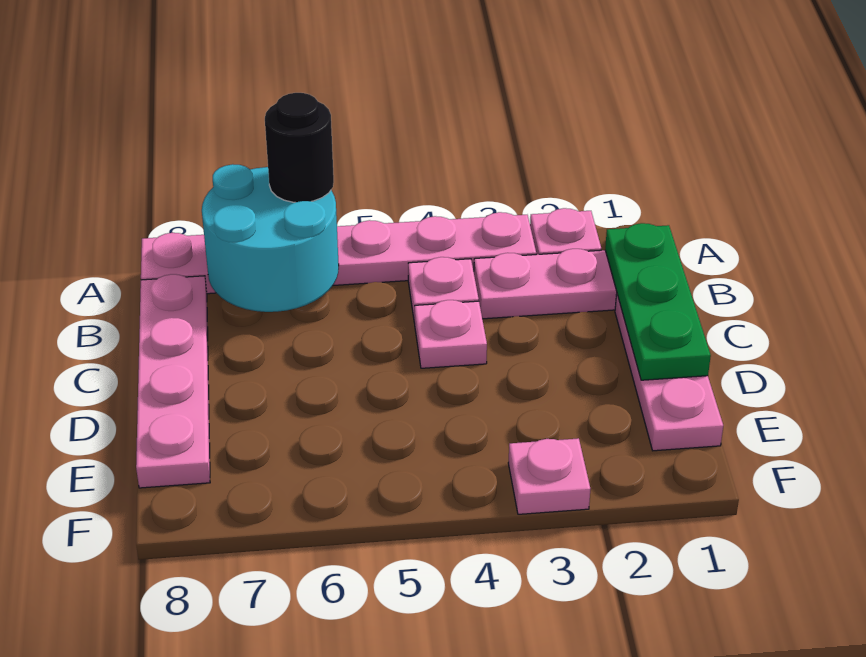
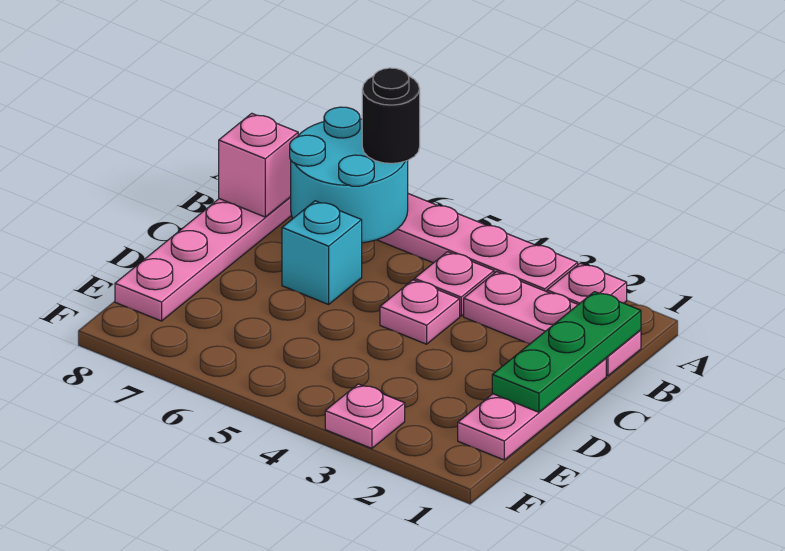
none -> pink brick B8 level 2
none -> cyan brick C6 level 1

